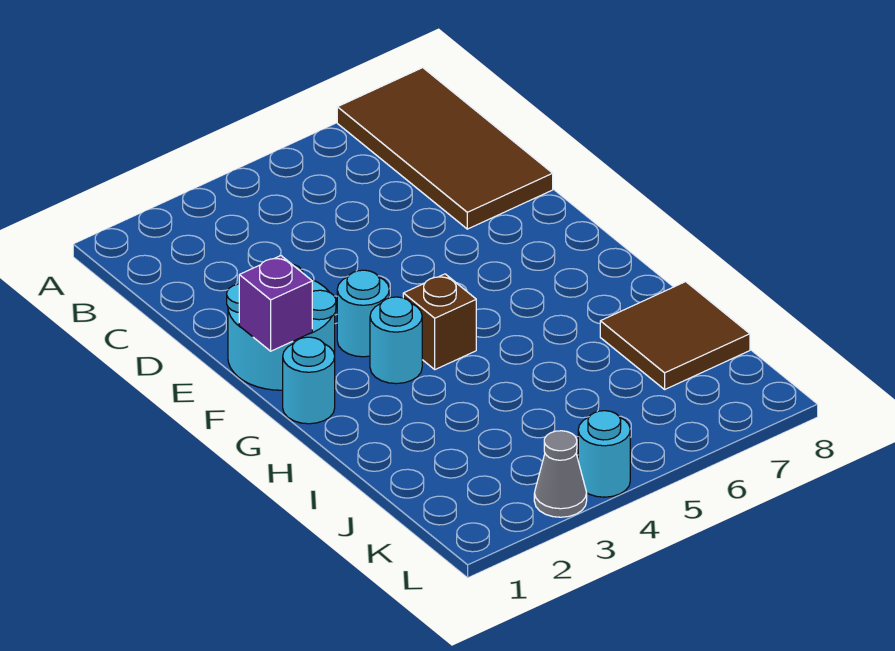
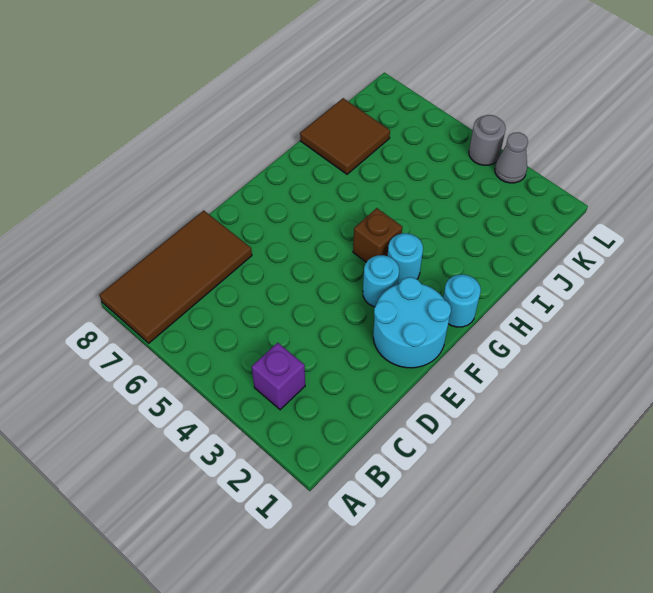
purple brick F1 level 2 -> purple brick B3 level 1
cyan round brick L4 level 1 -> grey round brick L4 level 1

